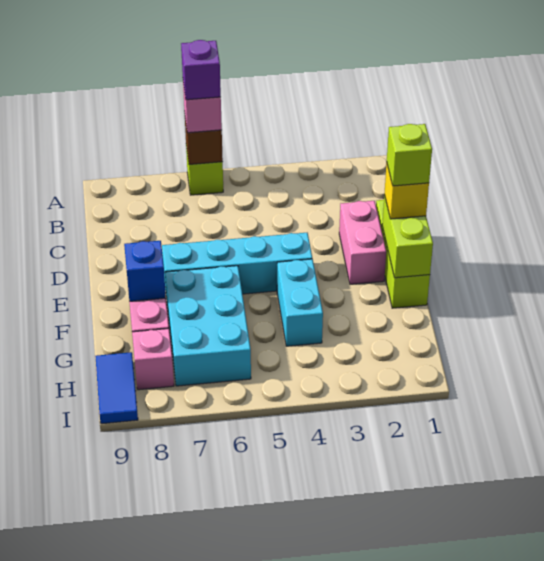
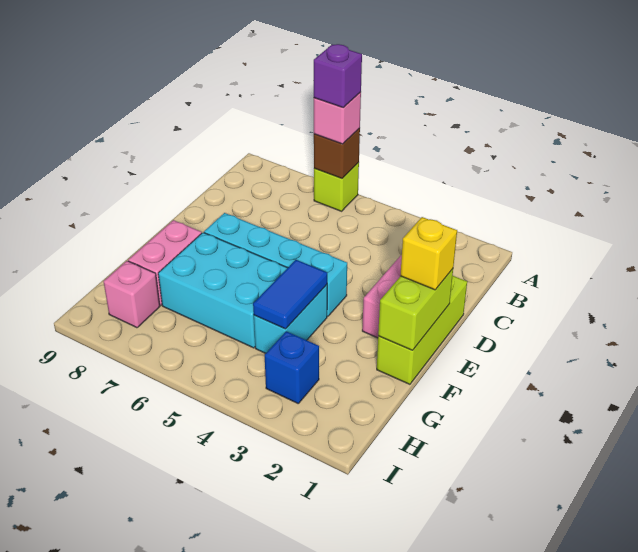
lime brick E1 level 4 -> none
cyan brick F6:H7 level 1 -> cyan brick F5:G7 level 1
blue brick F8 level 2 -> blue brick H3 level 1
blue tile H9:I9 level 1 -> blue tile F4:G4 level 2

